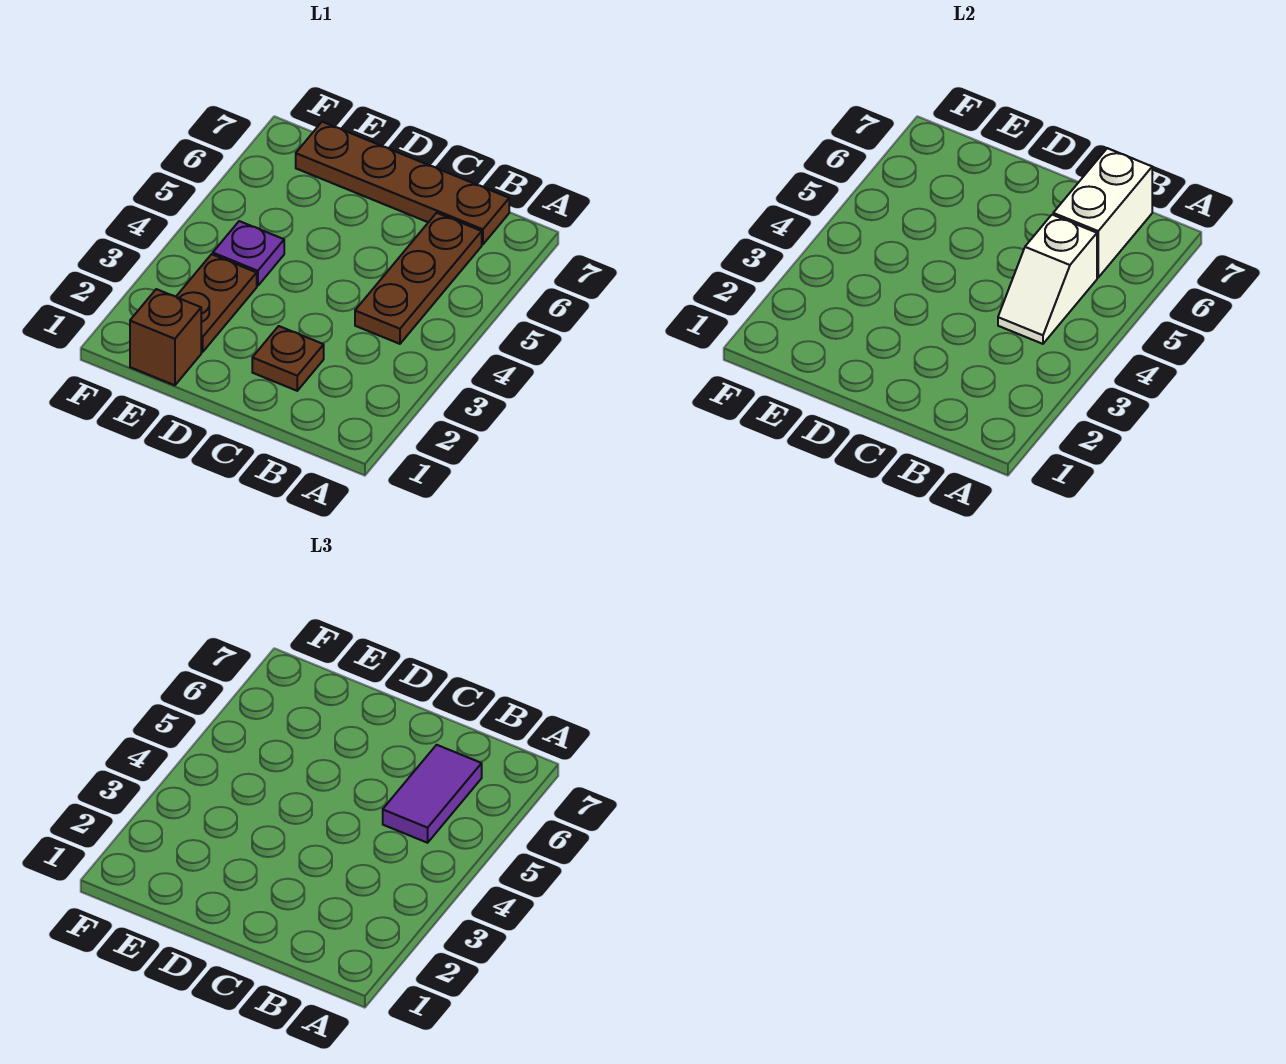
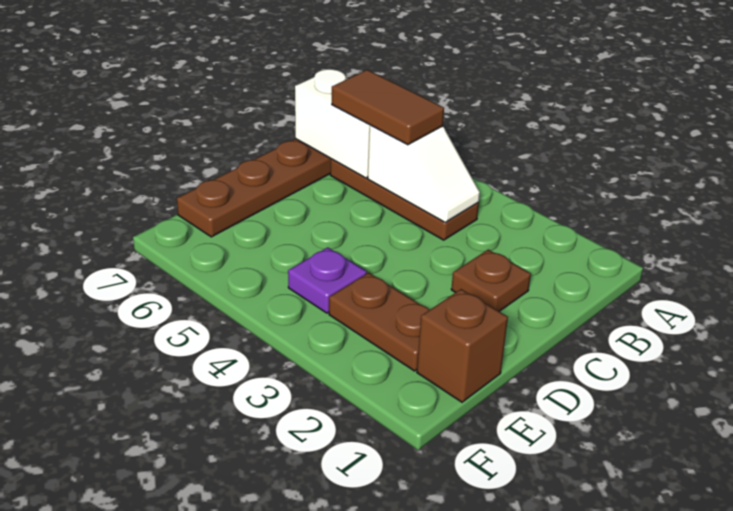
purple tile B5:B6 level 3 -> brown tile B5:B6 level 3

